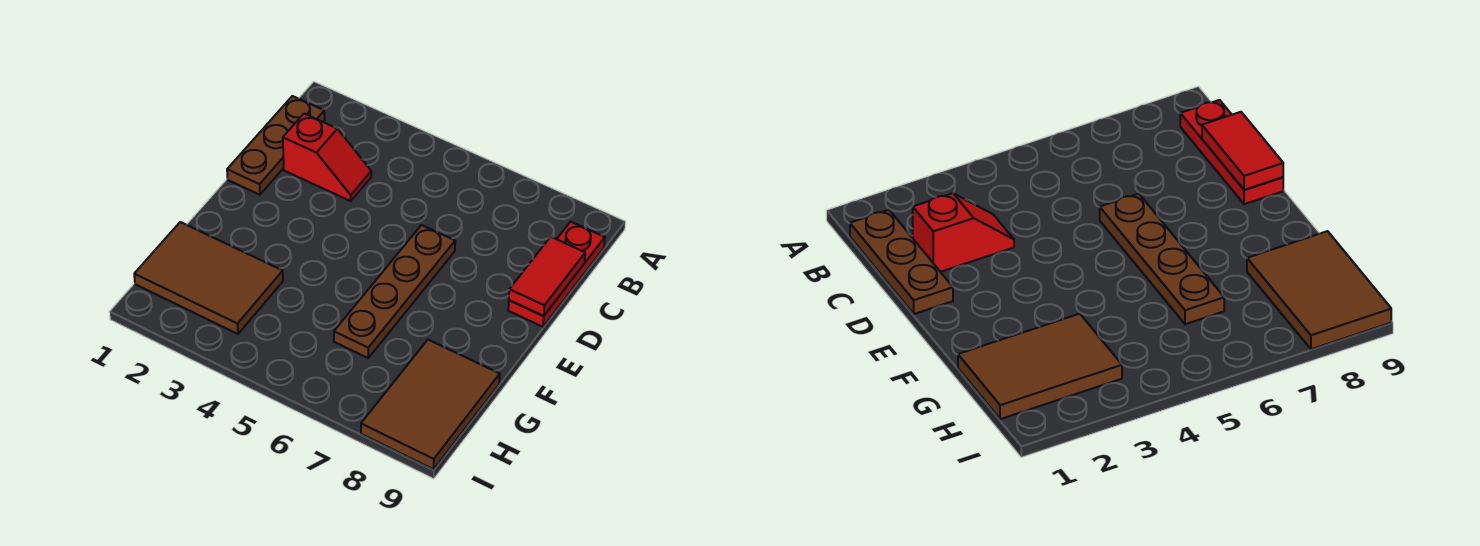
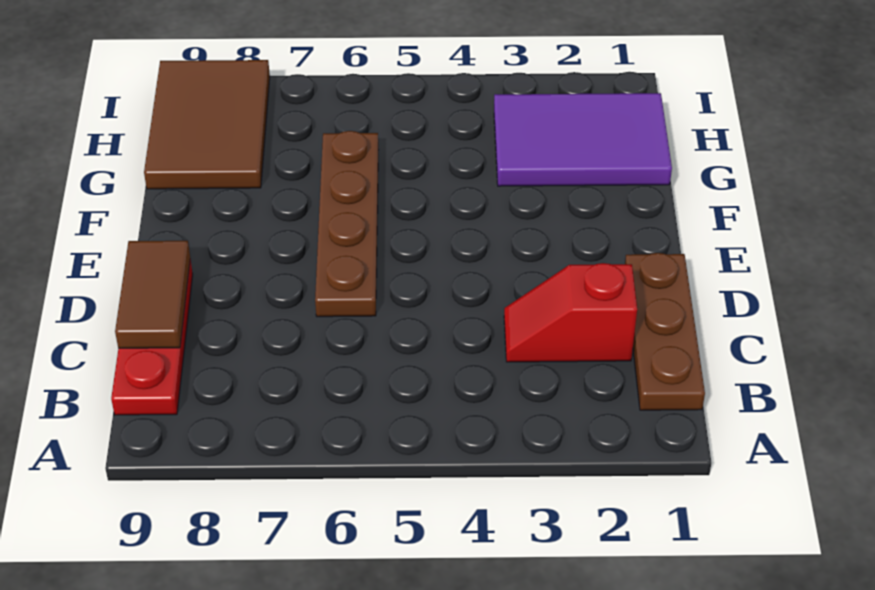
red tile C9:D9 level 2 -> brown tile C9:D9 level 2
brown tile G1:H3 level 1 -> purple tile G1:H3 level 1

